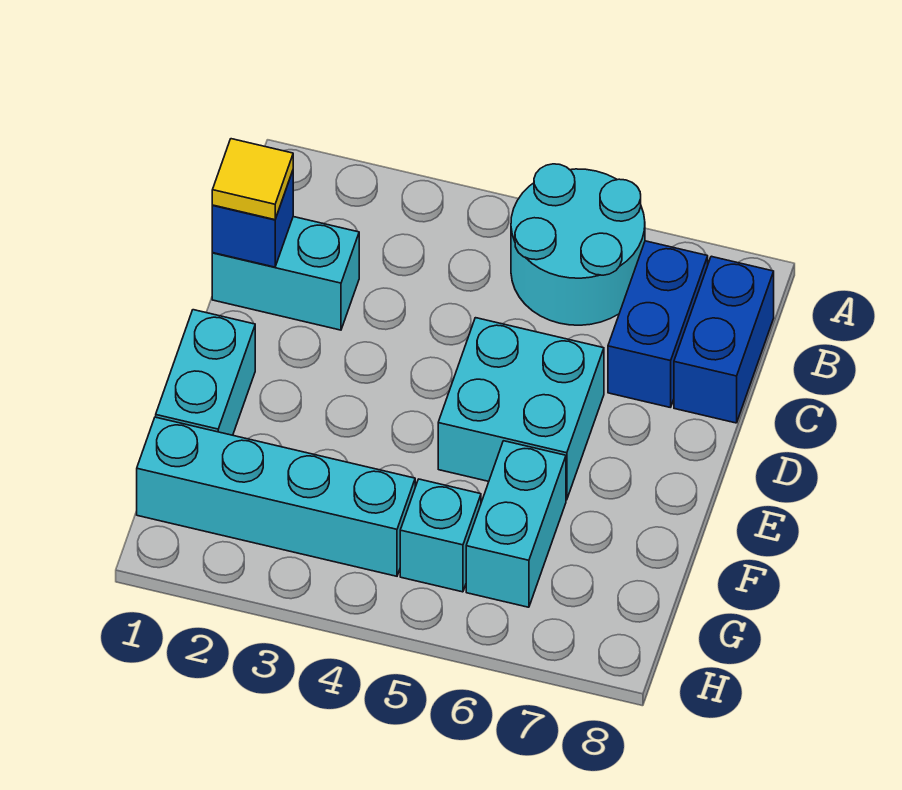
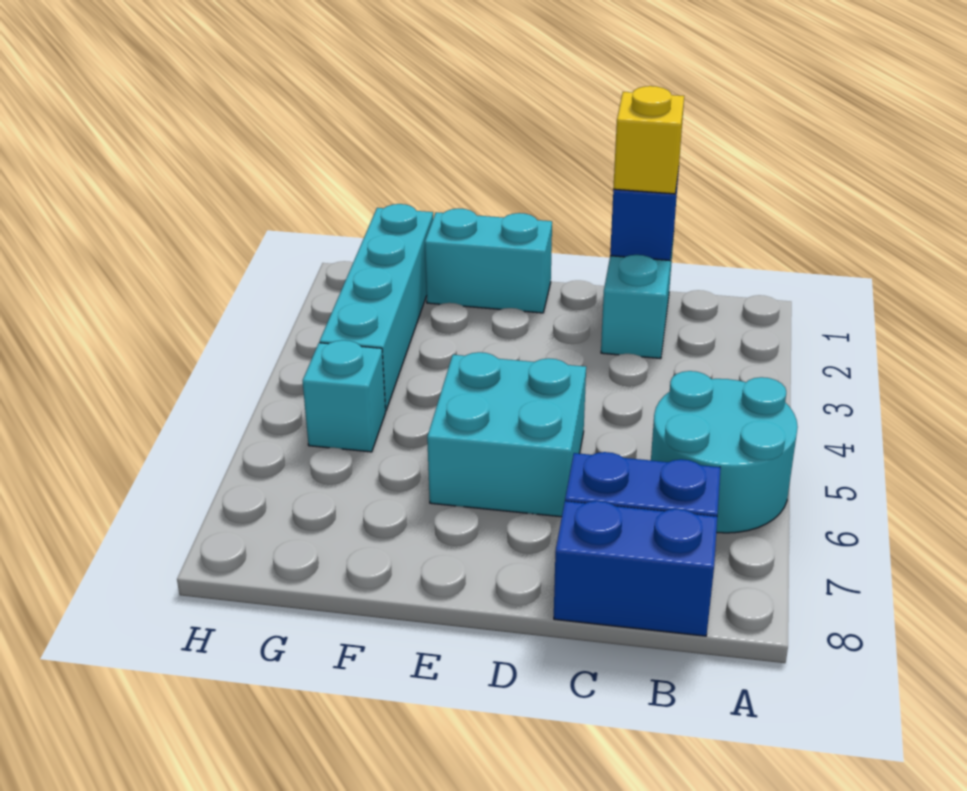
yellow tile C1 level 3 -> yellow brick C1 level 3
cyan brick F6:G6 level 1 -> none

